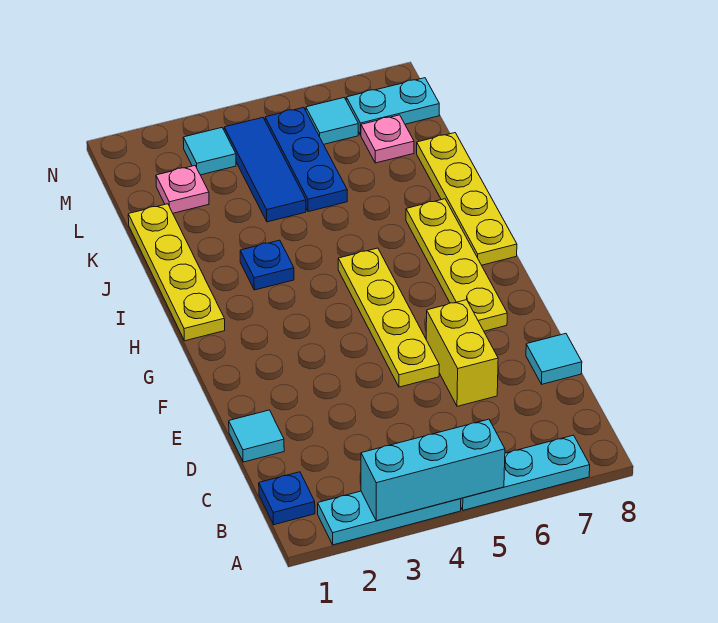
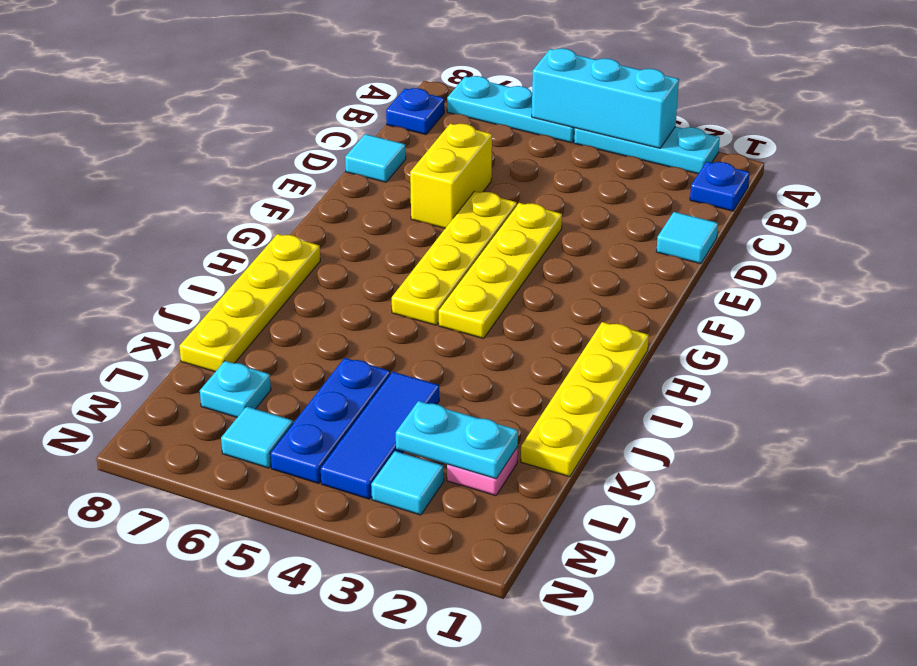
yellow plate F7:I7 level 1 -> yellow plate E4:H4 level 1
blue plate I3 level 1 -> blue plate B8 level 1
pink plate L7 level 1 -> cyan plate L7 level 1
cyan plate M7:M8 level 1 -> cyan plate L2:L3 level 2

